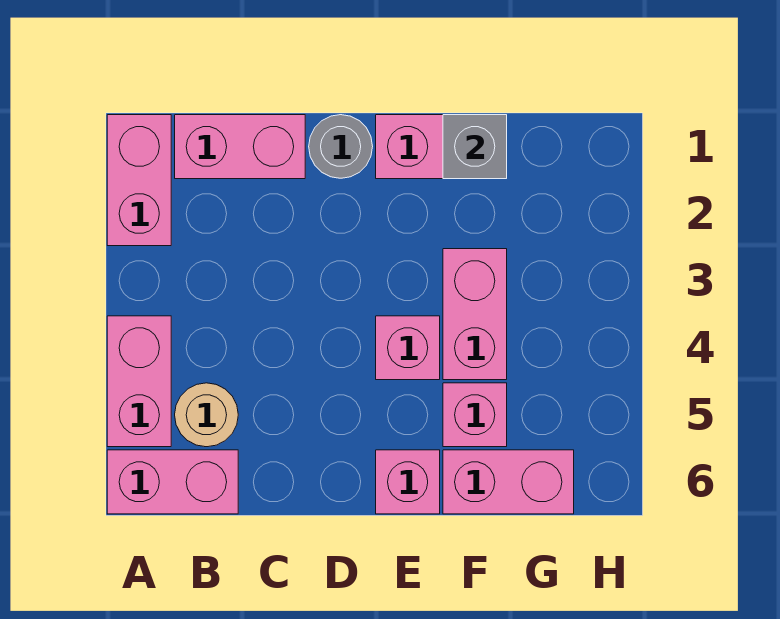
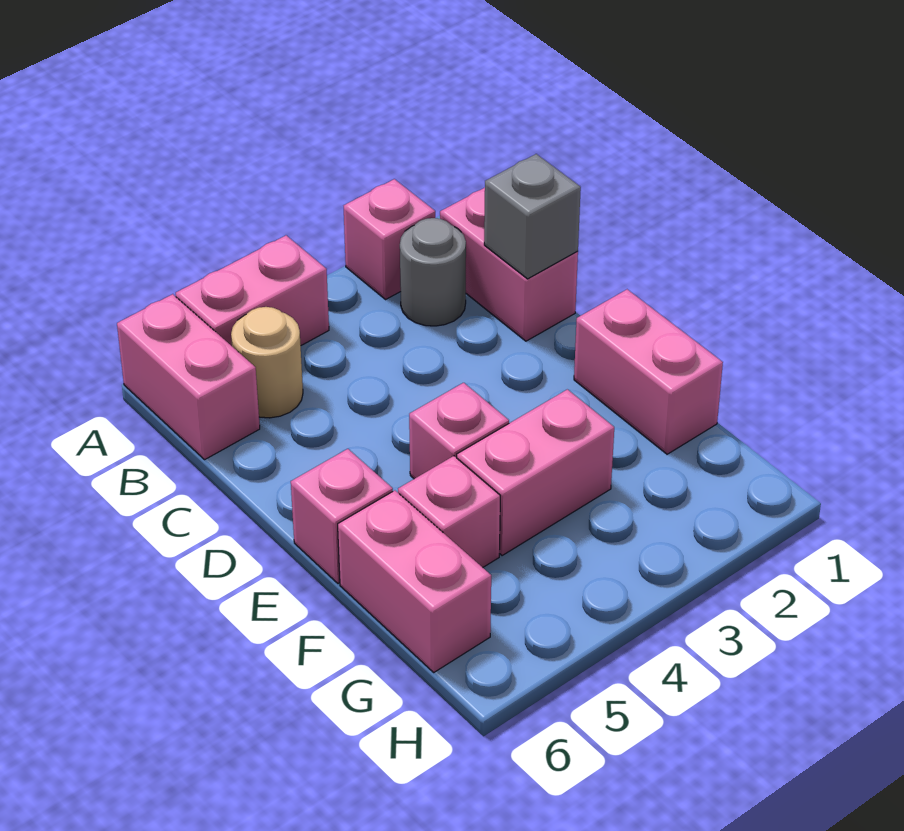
pink brick A1:A2 level 1 -> pink brick A2 level 1
grey round brick D1 level 1 -> grey round brick B2 level 1
grey brick F1 level 2 -> grey brick C1 level 2

